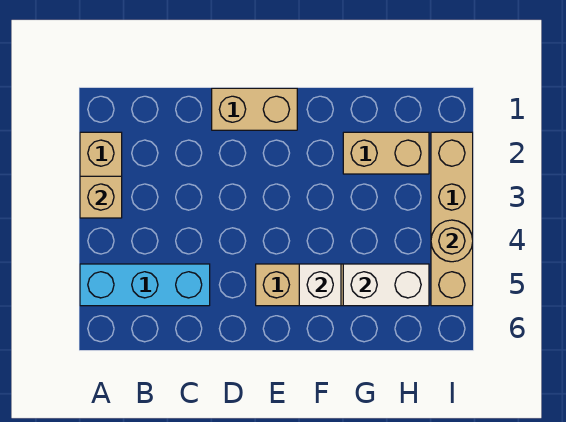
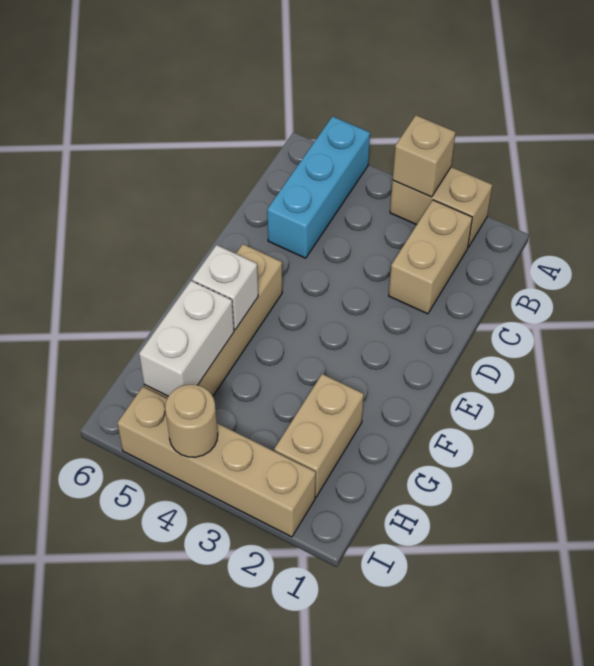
tan brick D1:E1 level 1 -> tan brick B2:C2 level 1

